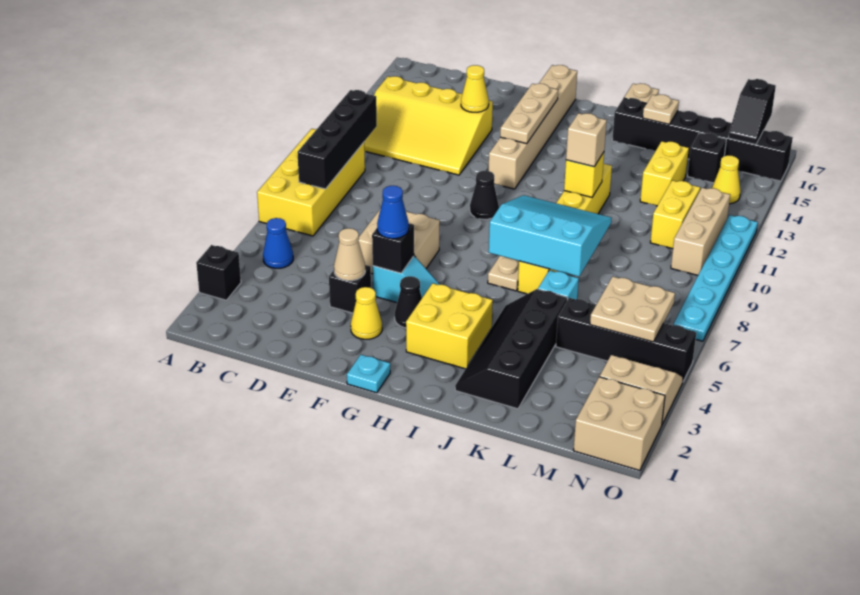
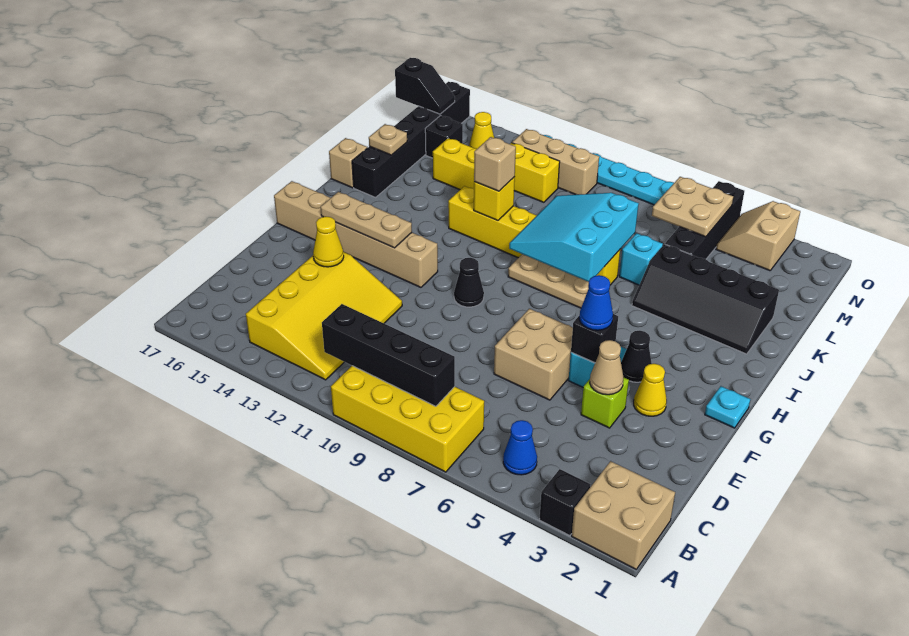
black brick E4 level 1 -> lime brick E4 level 1
yellow brick H3:I4 level 1 -> none
tan brick N1:O2 level 1 -> tan brick A1:B2 level 1

